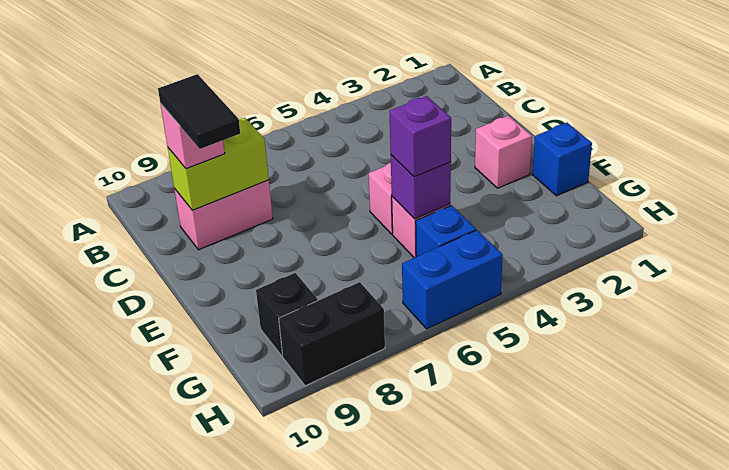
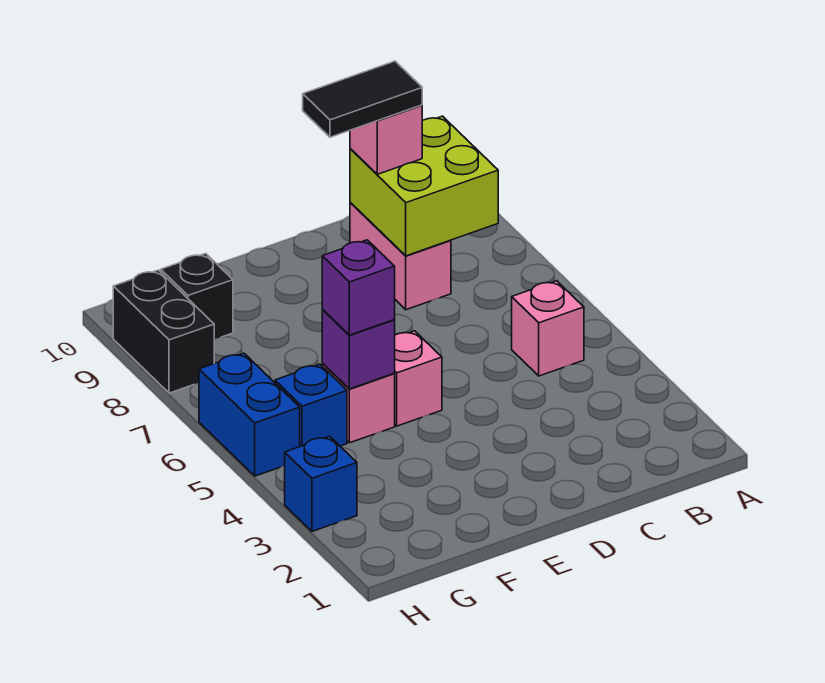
lime brick C8:C9 level 2 -> lime brick B8:C9 level 2
pink brick E2 level 1 -> pink brick B5 level 1
blue brick F1 level 1 -> blue brick H3 level 1

